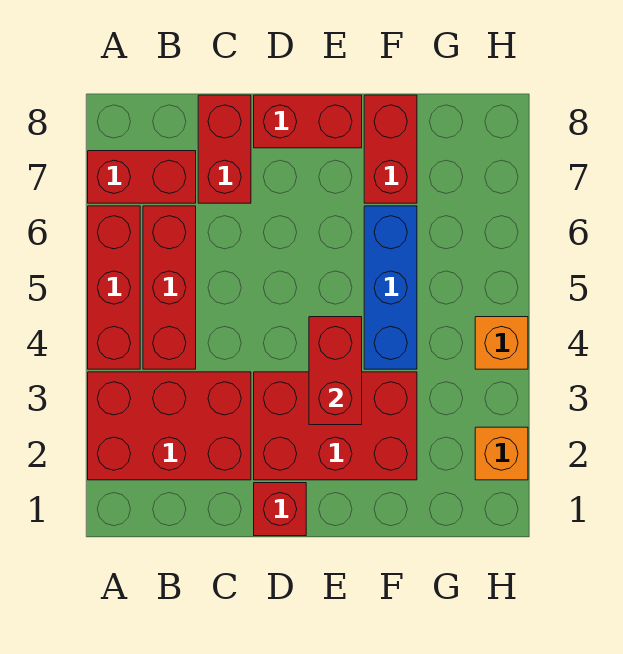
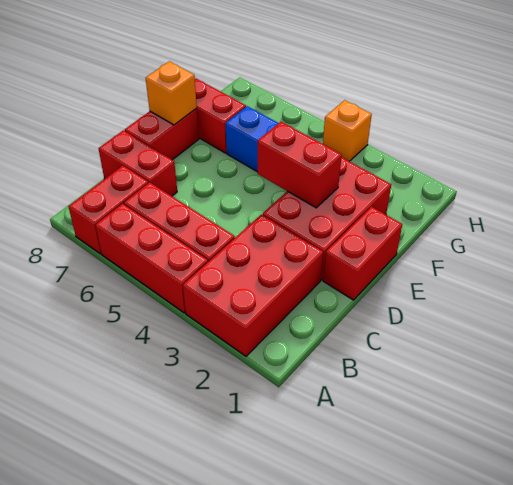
red brick D1 level 1 -> red brick D1:E1 level 1
orange brick H2 level 1 -> orange brick E8 level 2

